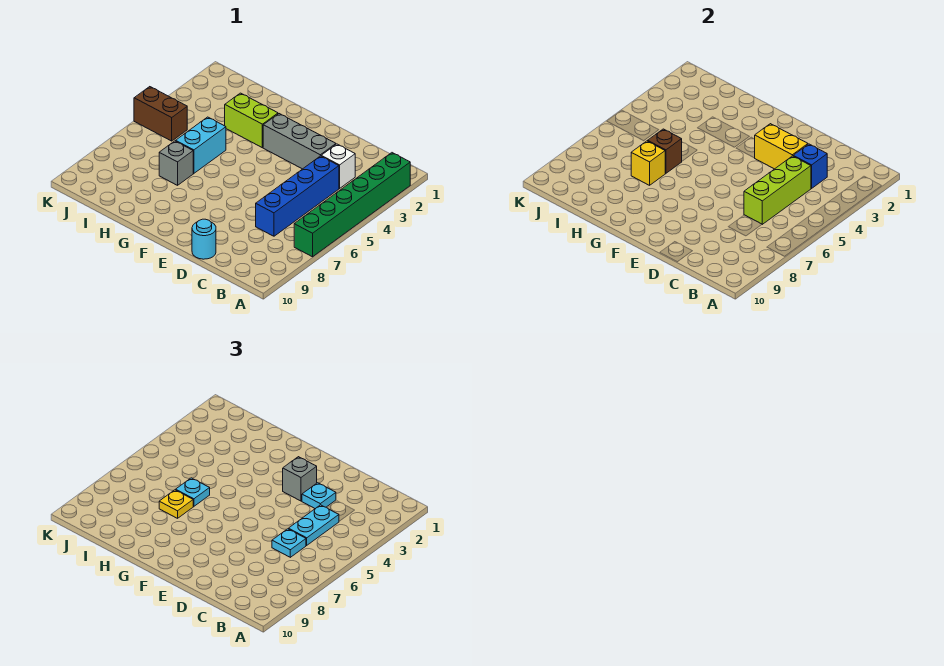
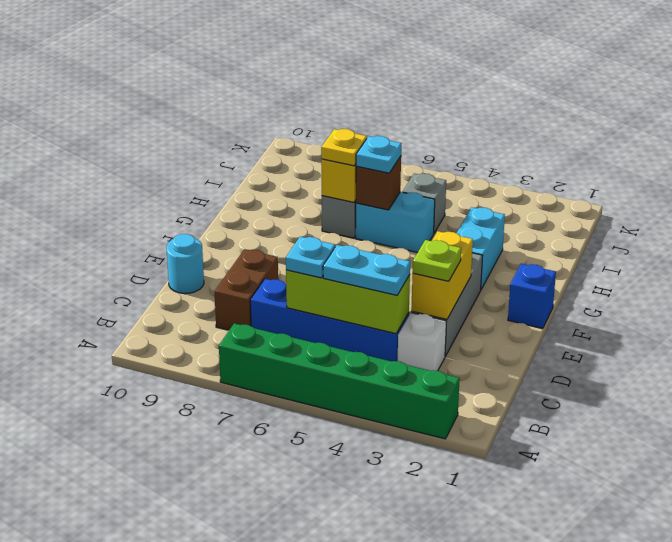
blue brick C3 level 2 -> blue brick F1 level 1
cyan plate D3 level 3 -> lime plate D3 level 3
grey brick E3 level 3 -> grey brick I5 level 1
lime brick G3:H3 level 1 -> cyan brick G3:H3 level 1
brown brick J5:K5 level 1 -> brown brick C8:D8 level 1

